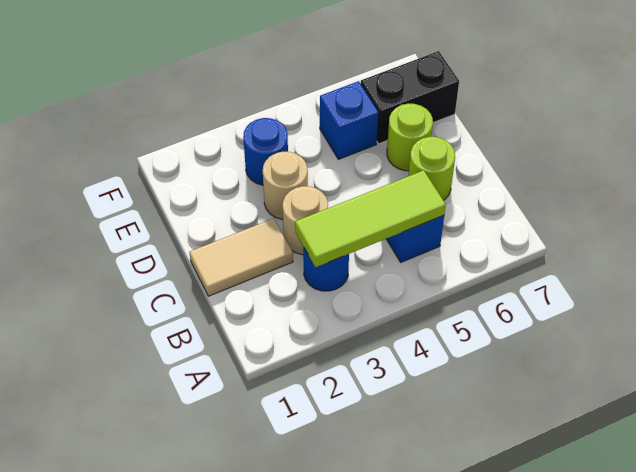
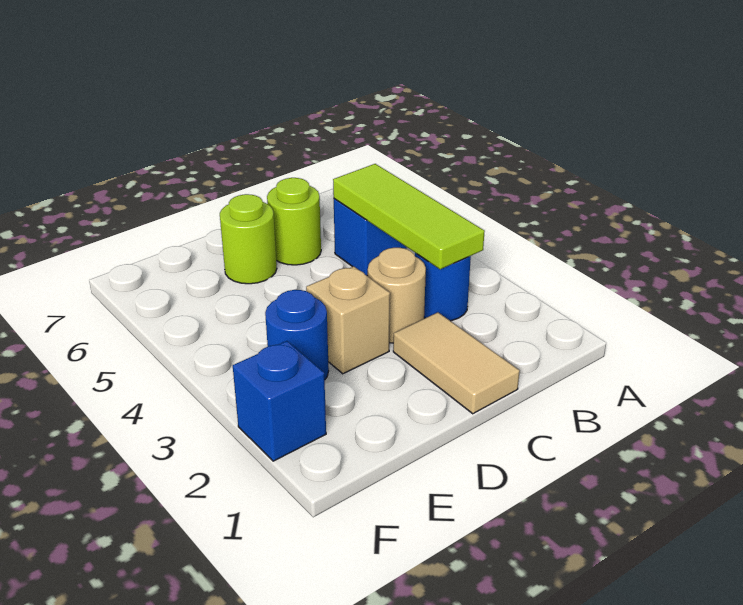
tan round brick D3 level 1 -> tan brick D3 level 1
blue brick E5 level 1 -> blue brick F2 level 1
black brick E6:E7 level 1 -> none

